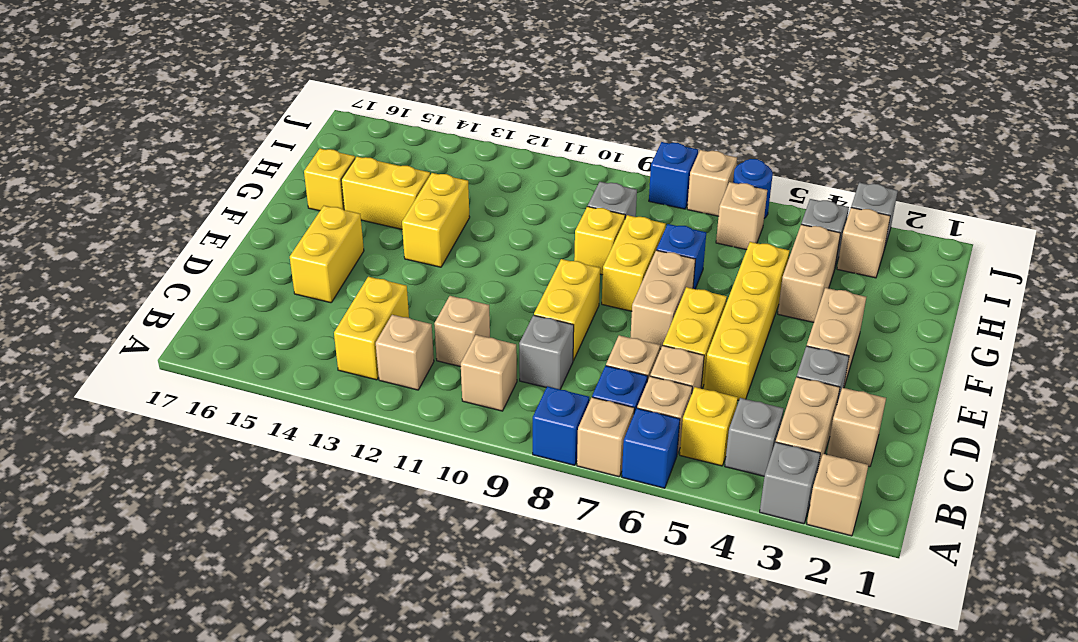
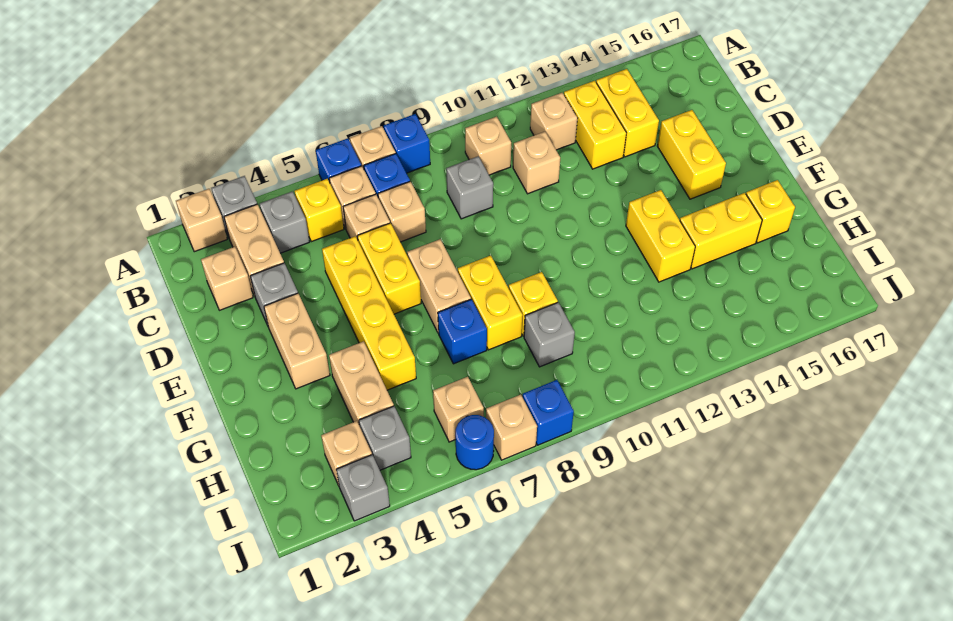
yellow brick D9:E9 level 1 -> yellow brick B14:C14 level 1

